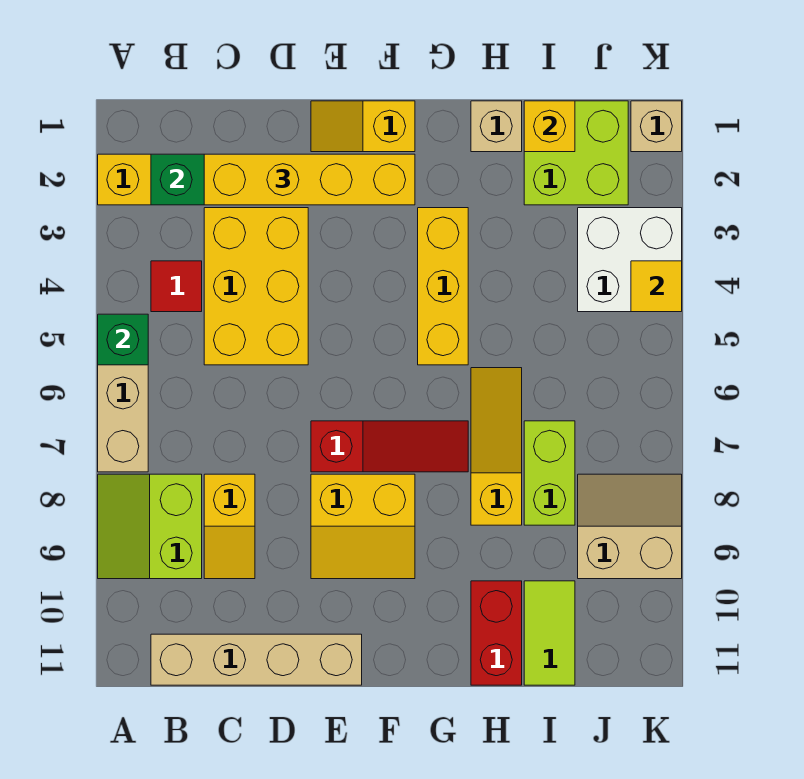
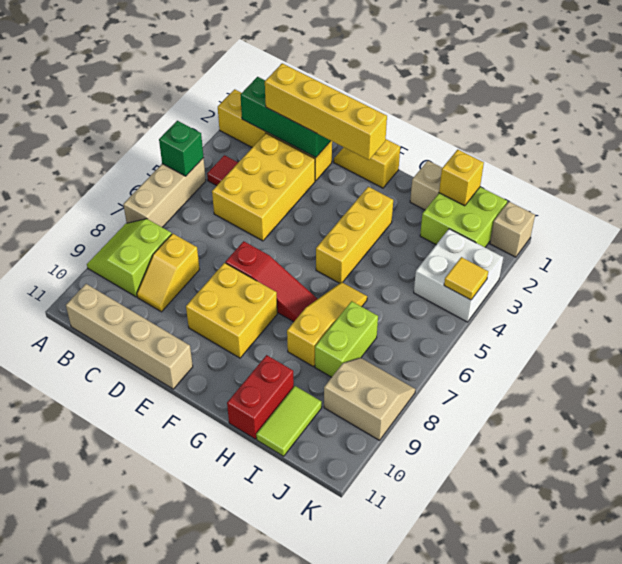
yellow slope E8:F9 level 1 top 8 -> yellow brick E8:F9 level 1

